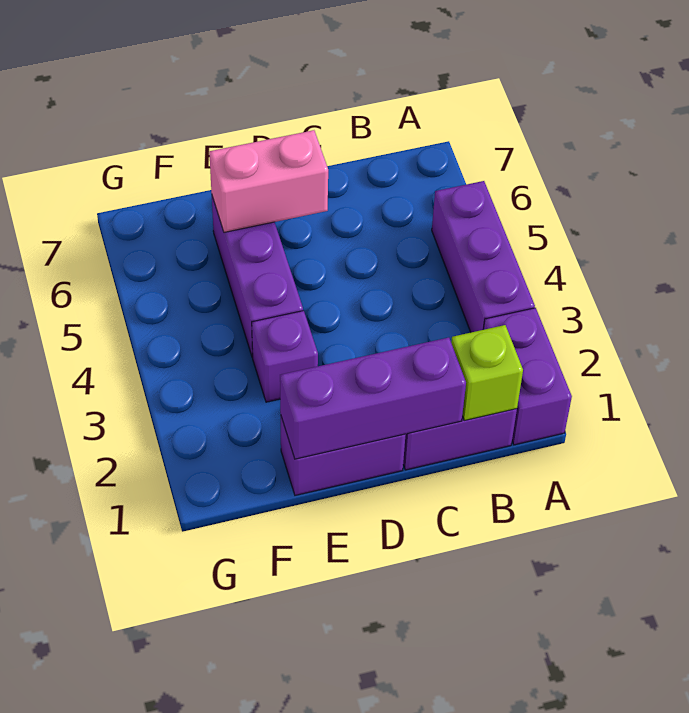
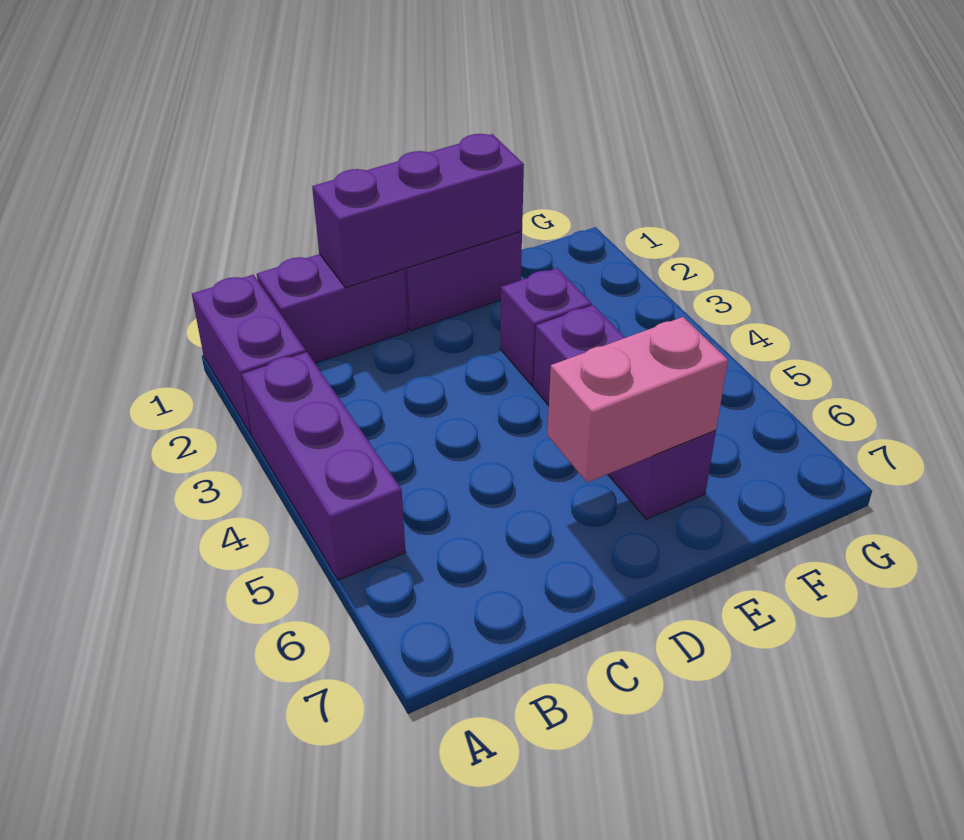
lime brick B1 level 2 -> none

